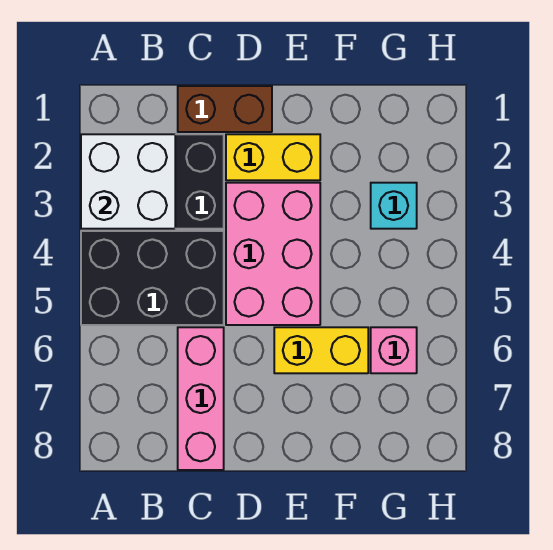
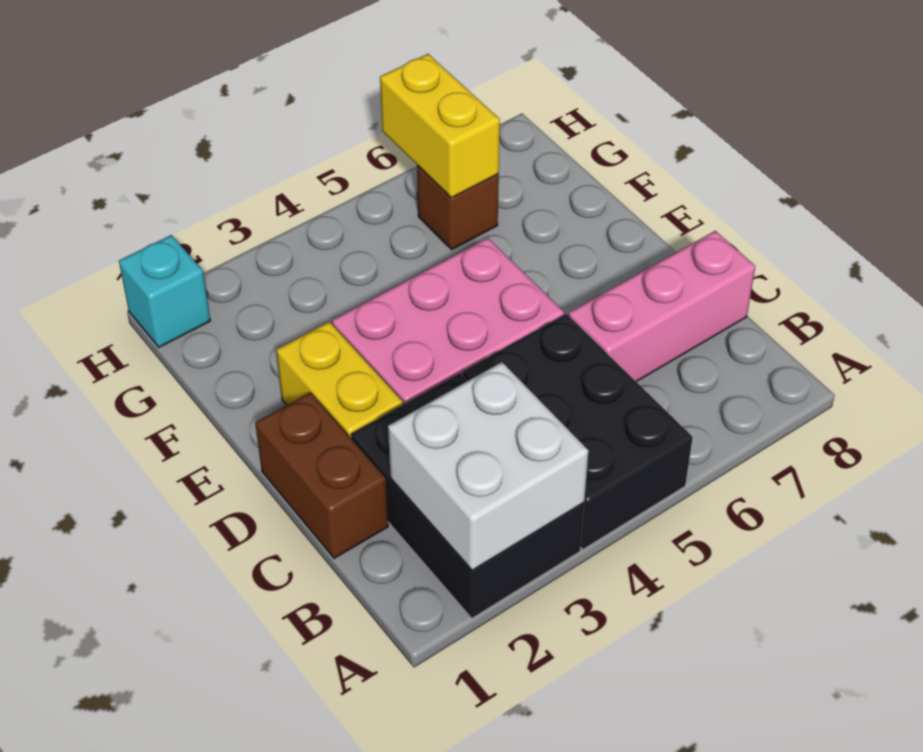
yellow brick E6:F6 level 1 -> yellow brick G6:H6 level 2
cyan brick G3 level 1 -> cyan brick H1 level 1
pink brick G6 level 1 -> brown brick G6 level 1

